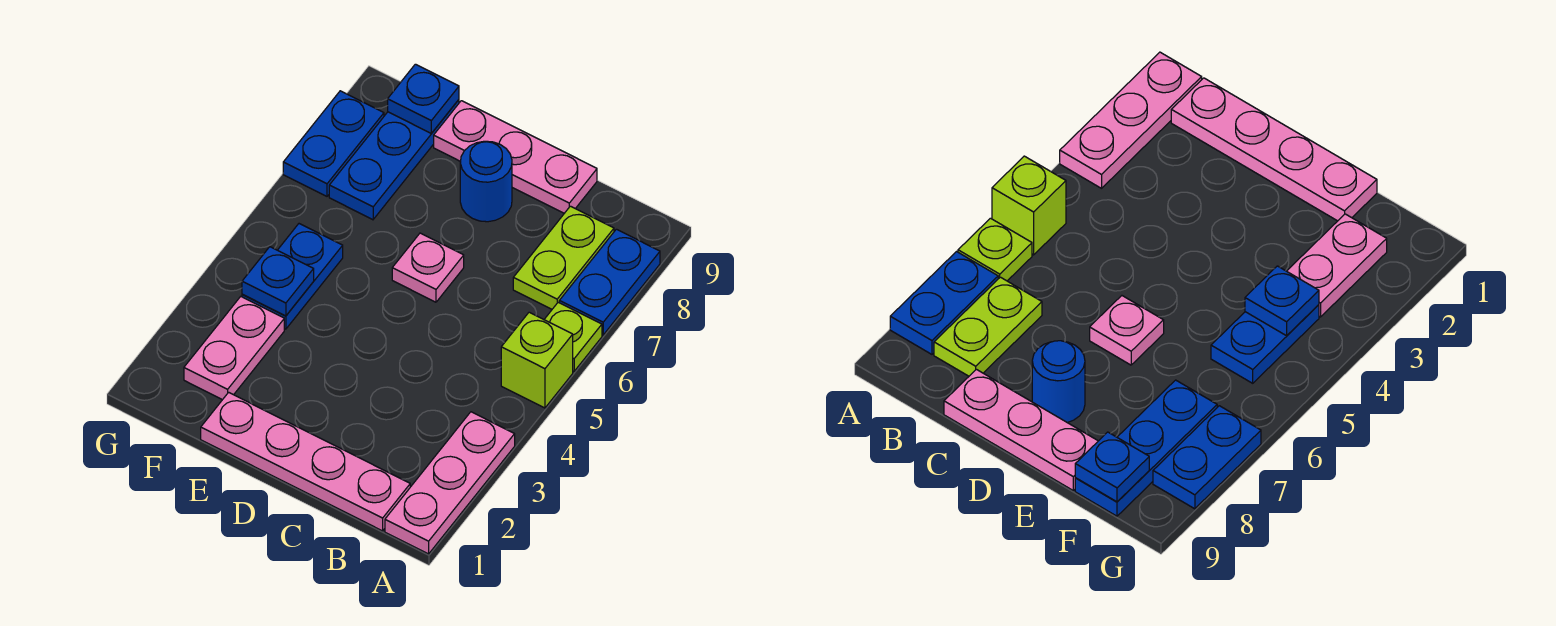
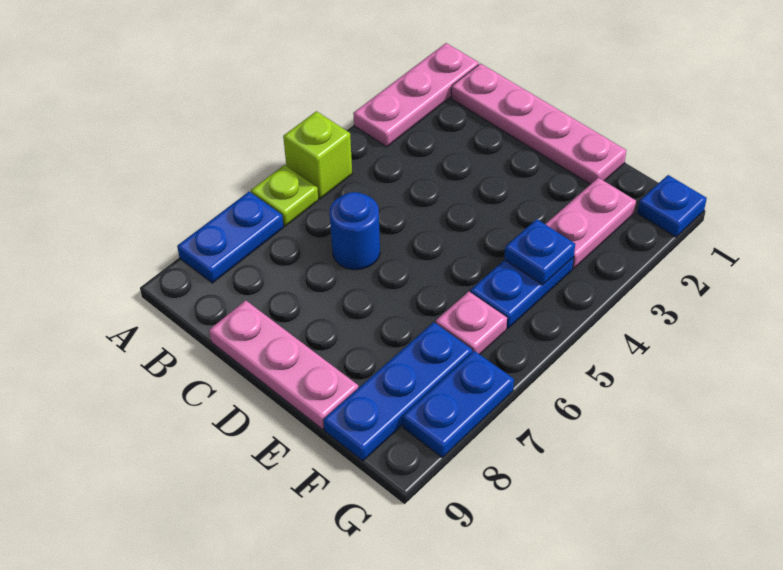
lime plate B7:B8 level 1 -> none
pink plate D6 level 1 -> pink plate F6 level 1
blue round brick D8 level 1 -> blue round brick C6 level 1
blue plate F9 level 2 -> blue plate G1 level 1

